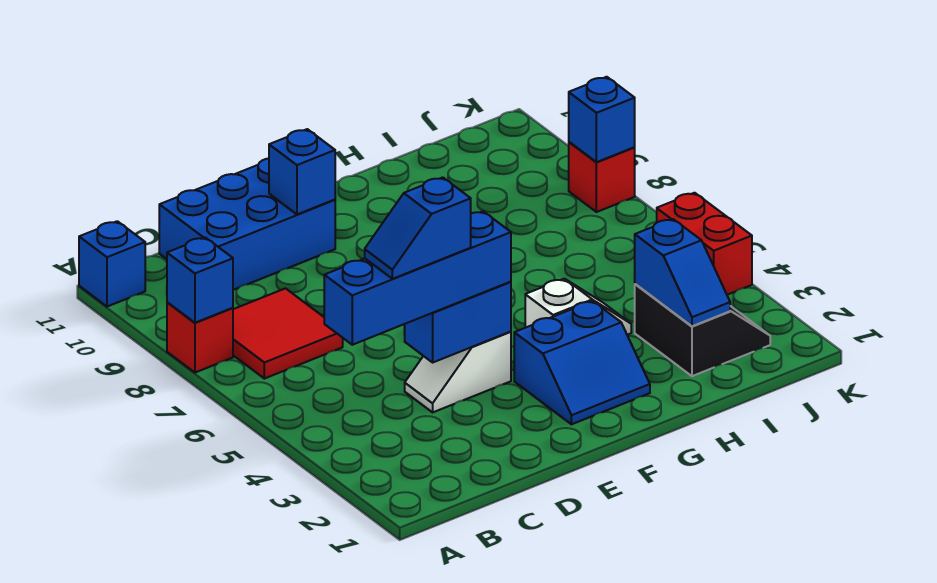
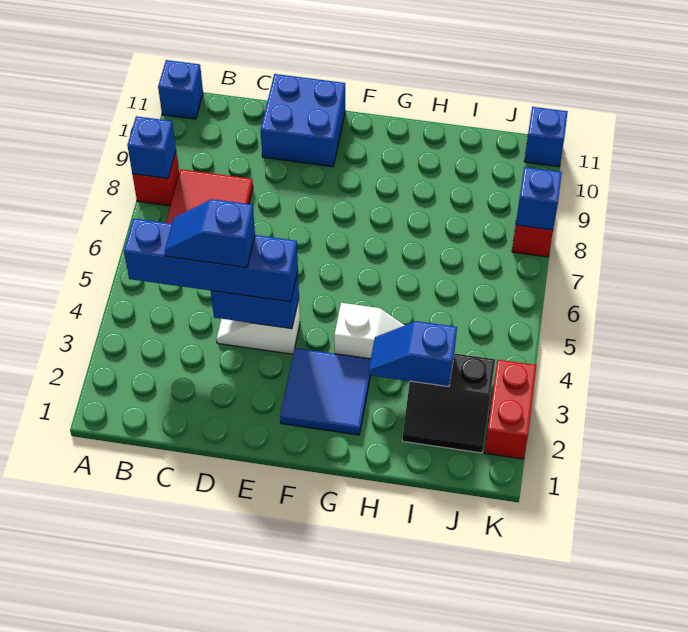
blue brick C10:E11 level 1 -> blue brick D10:E11 level 1
blue brick E10 level 2 -> blue brick K11 level 1
blue slope F2:G3 level 1 top 3 -> blue tile F2:G3 level 1
black slope I2:J3 level 1 top I -> black slope I2:J3 level 1 top 3
blue slope I2:I3 level 2 top 3 -> blue slope H3:I3 level 2 top I
red brick K4:K5 level 1 -> red brick K2:K3 level 1

